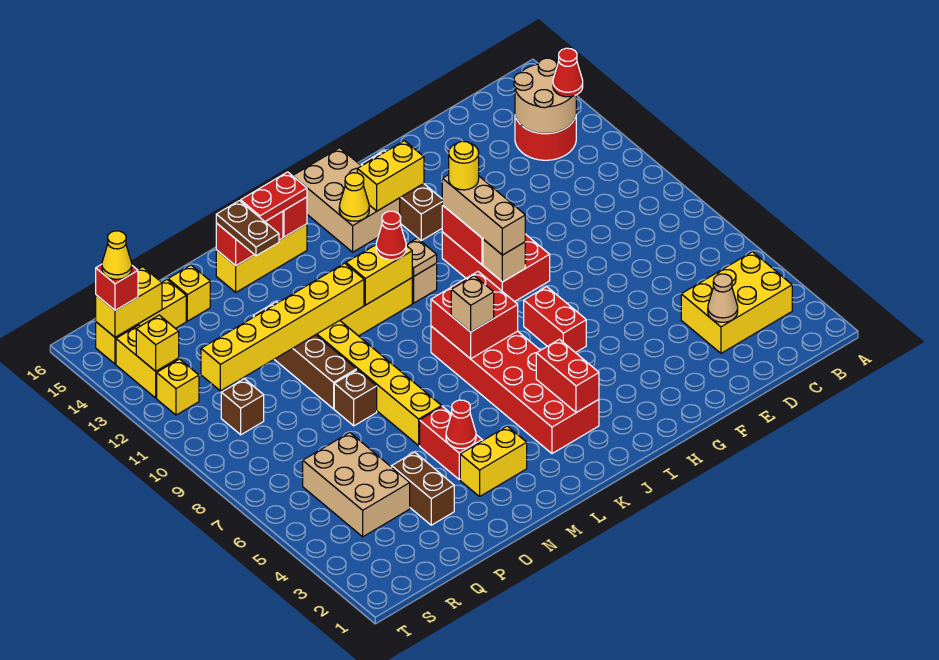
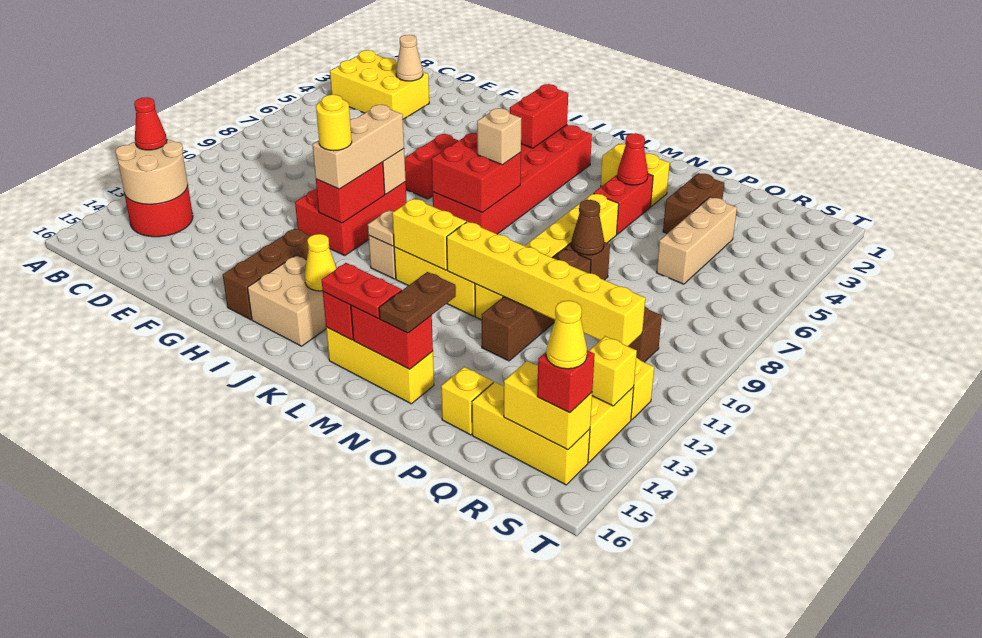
yellow brick H14:I14 level 2 -> none
tan brick I14:J16 level 1 -> tan brick I14:J15 level 1
red cone K11 level 3 -> none
none -> brown cone O8 level 2
tan brick Q4:R6 level 1 -> tan brick Q4:Q6 level 1

